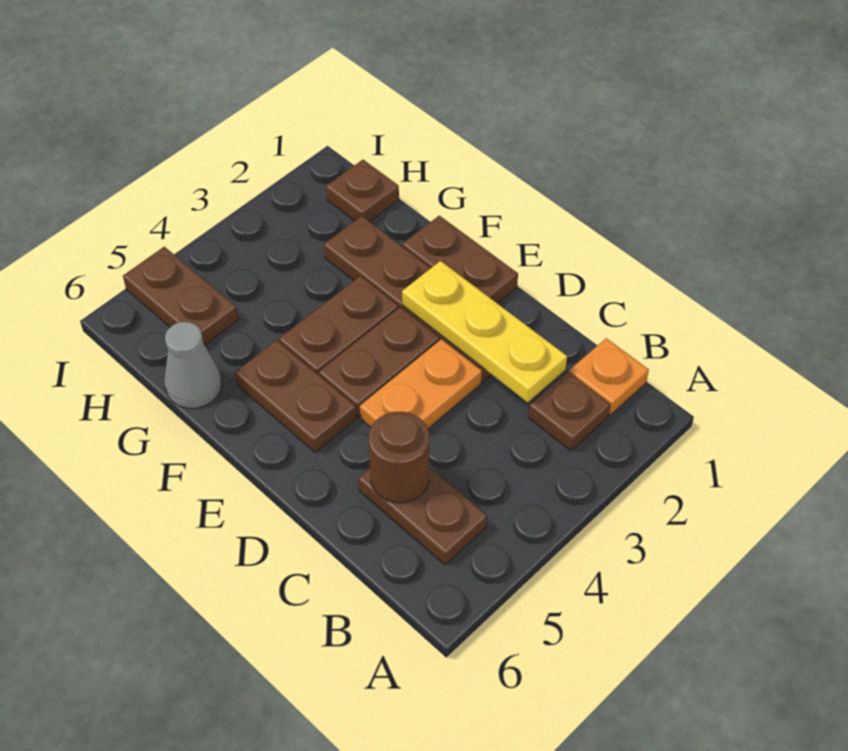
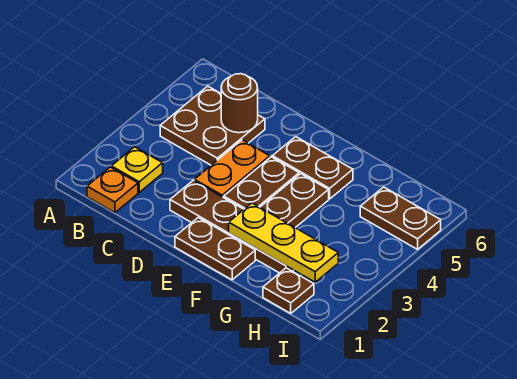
brown plate B2 level 1 -> yellow plate B2 level 1
brown plate B5:C5 level 1 -> brown plate B4:C5 level 1
yellow plate C2:E2 level 2 -> yellow plate F2:H2 level 2
grey cone G6 level 1 -> none

